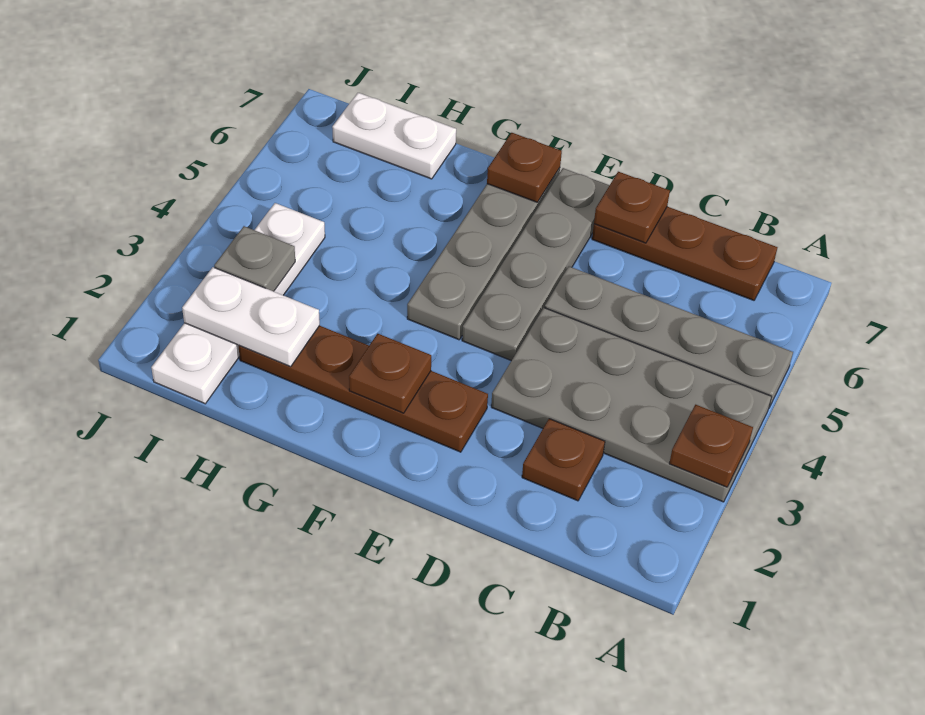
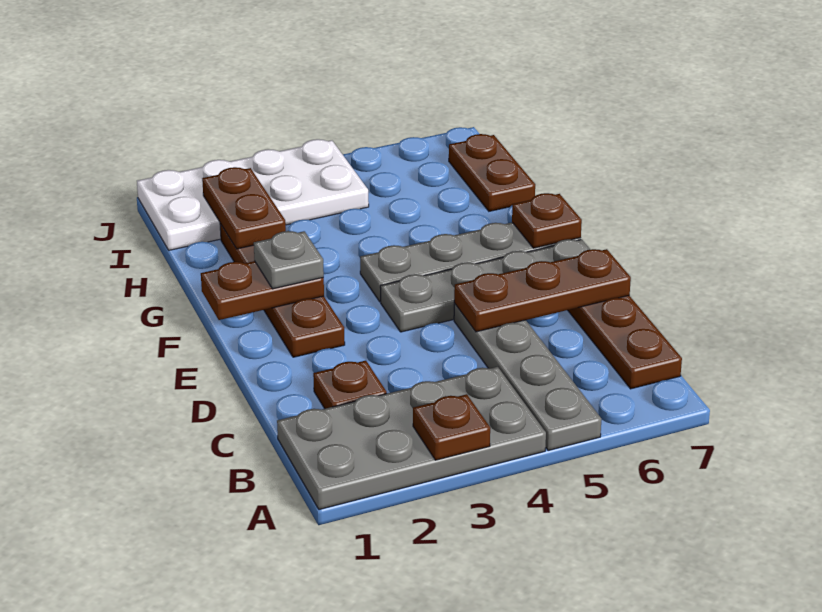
grey plate A3:D4 level 1 -> grey plate A1:B4 level 1
brown plate D7 level 2 -> brown plate D5:D7 level 2
brown plate F2 level 2 -> brown plate F1:F2 level 2
white plate H2:I2 level 2 -> brown plate H2:I2 level 2
white plate H7:I7 level 1 -> brown plate H7:I7 level 1
white plate I1:I4 level 1 -> white plate I1:J4 level 1
grey plate I3 level 2 -> grey plate F2 level 3

